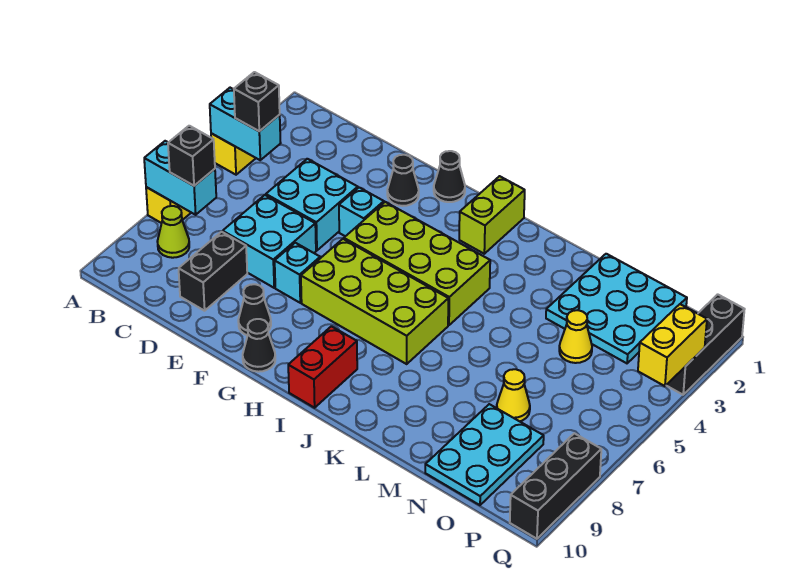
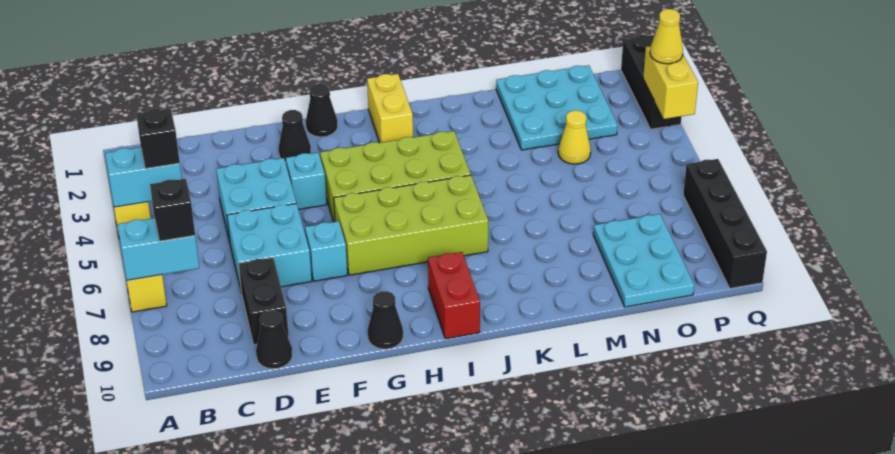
lime cone B8 level 1 -> none
black cone F9 level 1 -> black cone D10 level 1
lime brick I1:I2 level 1 -> yellow brick I1:I2 level 1
yellow cone N7 level 1 -> yellow cone Q3 level 3
black brick Q8:Q10 level 1 -> black brick Q7:Q10 level 1

